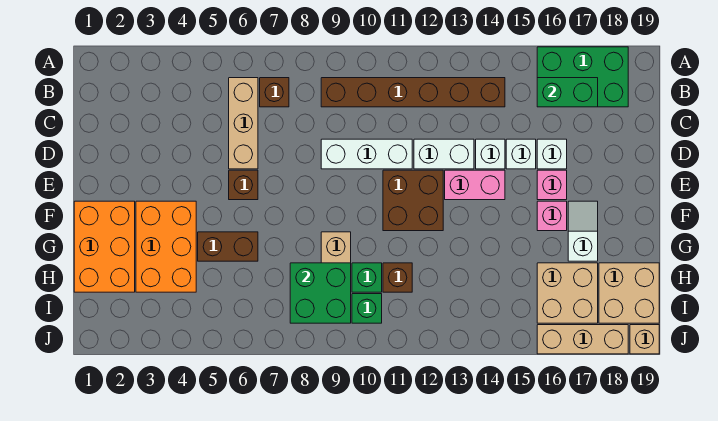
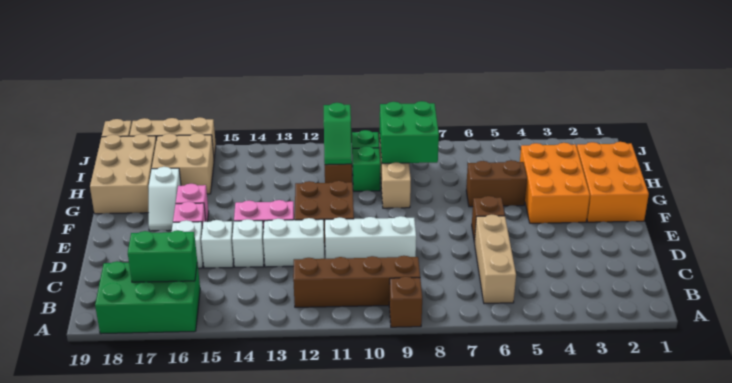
brown brick B7 level 1 -> brown brick A9 level 1
brown brick B9:B14 level 1 -> brown brick B9:B12 level 1
none -> green slope H11:I11 level 2 top I
tan brick H18:I19 level 1 -> tan brick G18:I19 level 1

